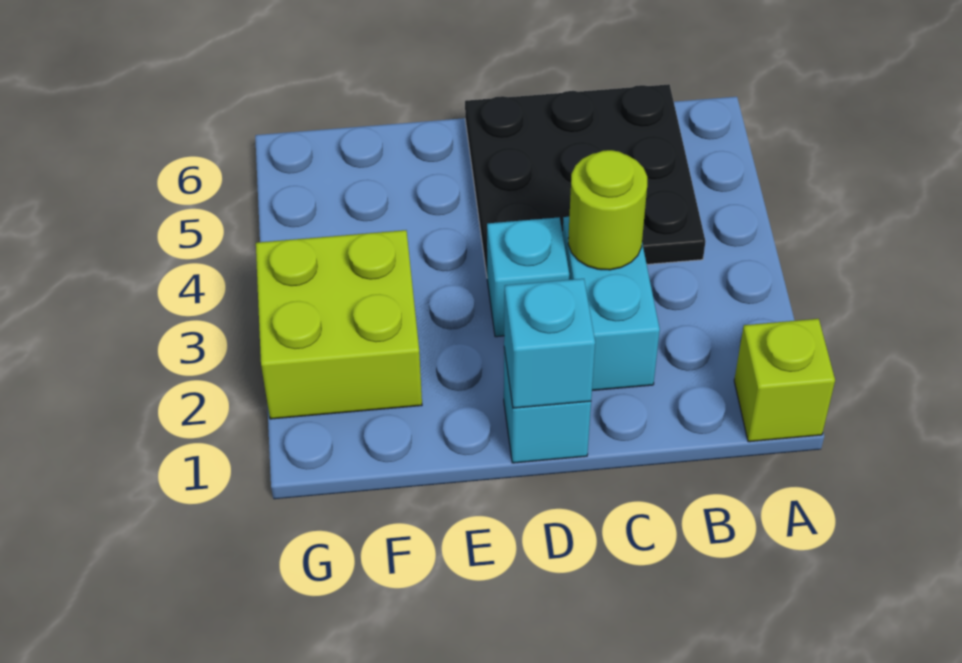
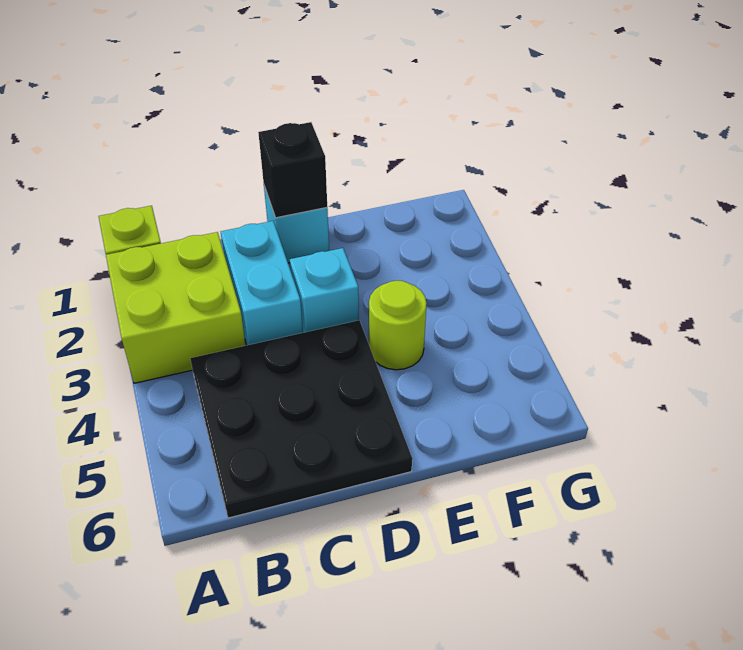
lime round brick C3 level 2 -> lime round brick E4 level 1
cyan brick D1 level 2 -> black brick D1 level 2
lime brick F2:G3 level 1 -> lime brick A2:B3 level 1

